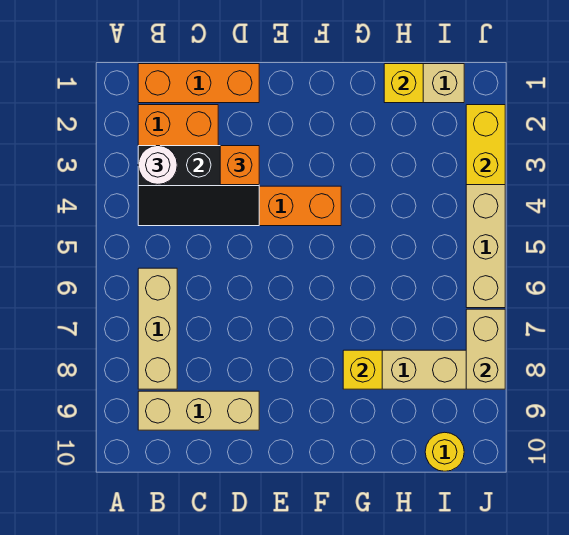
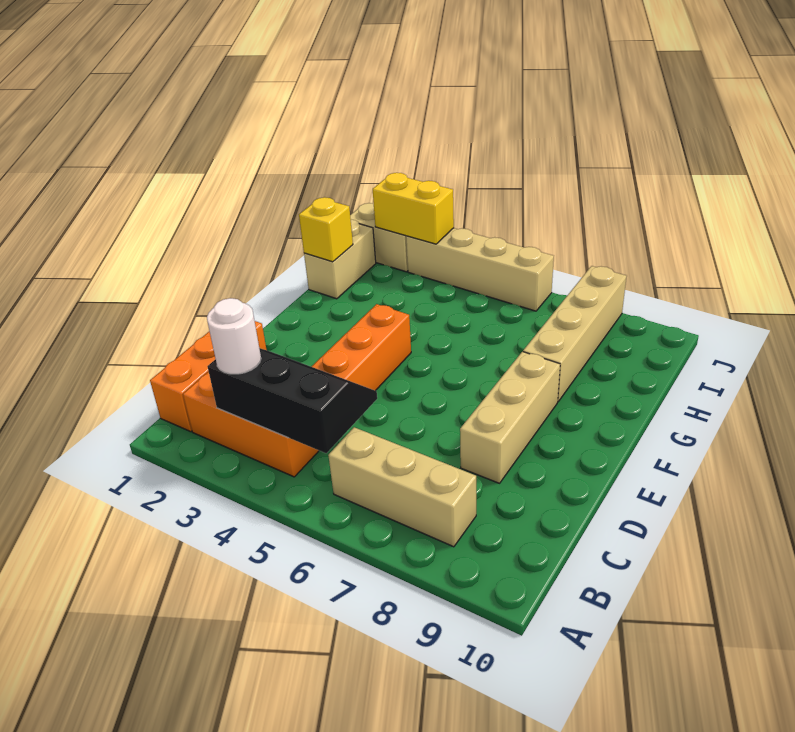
black slope B3:D4 level 2 top 3 -> black slope B3:C5 level 2 top B
tan brick B9:D9 level 1 -> tan brick D8:F8 level 1
orange brick D3 level 3 -> none
yellow brick G8 level 2 -> none
yellow round brick I10 level 1 -> none
tan brick J7:J8 level 2 -> tan brick J1:J2 level 1

